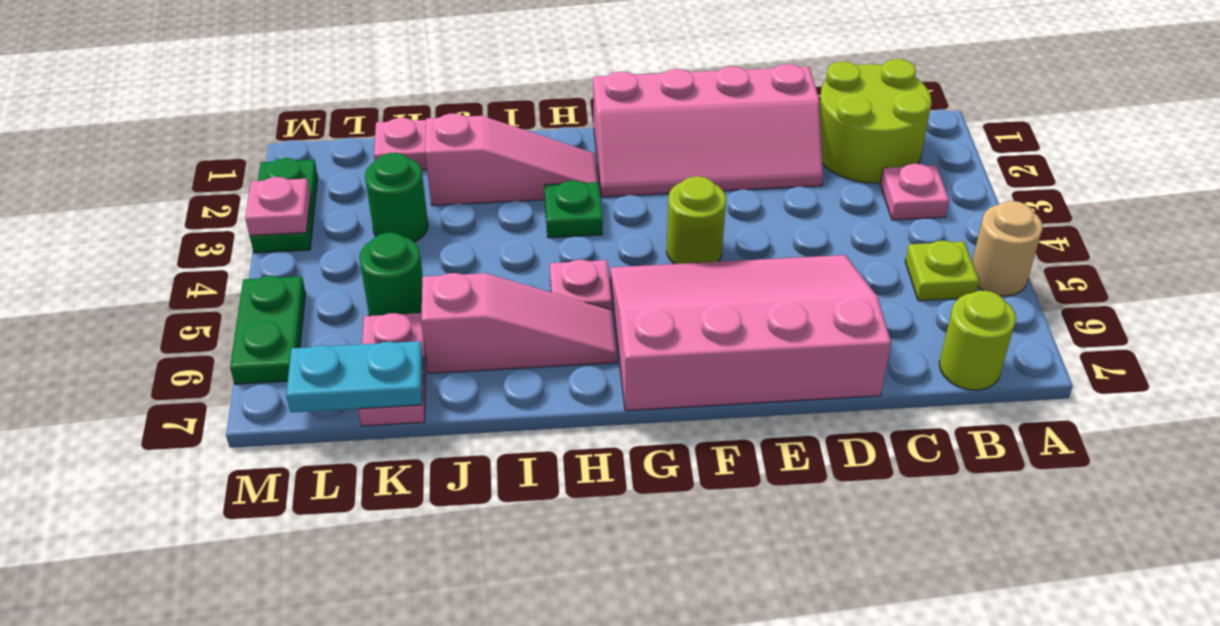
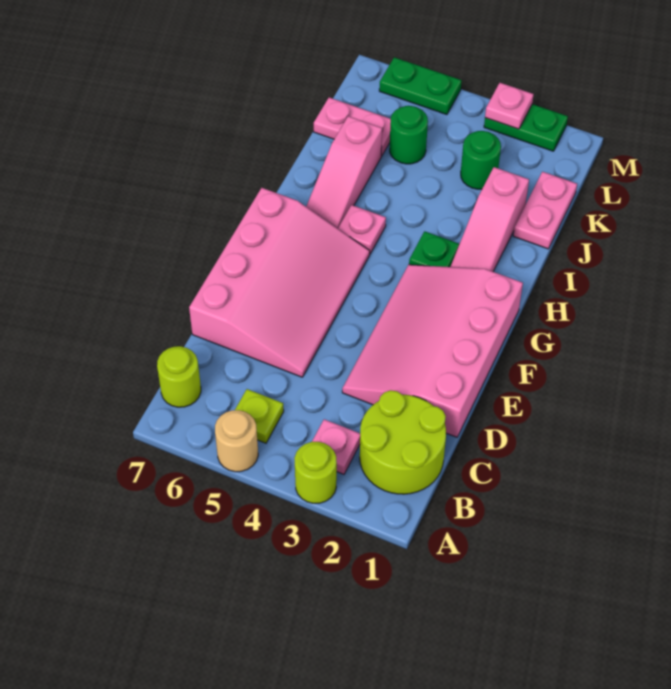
pink slope D1:G2 level 1 top 1 -> pink slope D1:G3 level 1 top 1
lime round brick F4 level 1 -> lime round brick A3 level 1
cyan plate K7:L7 level 2 -> none

